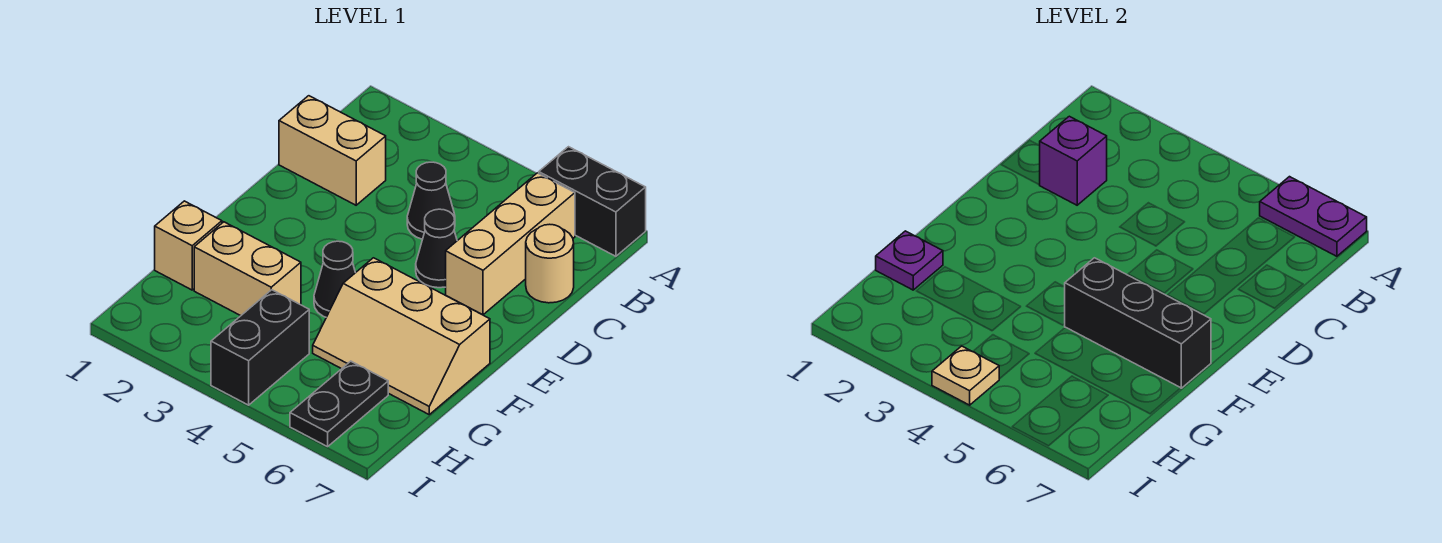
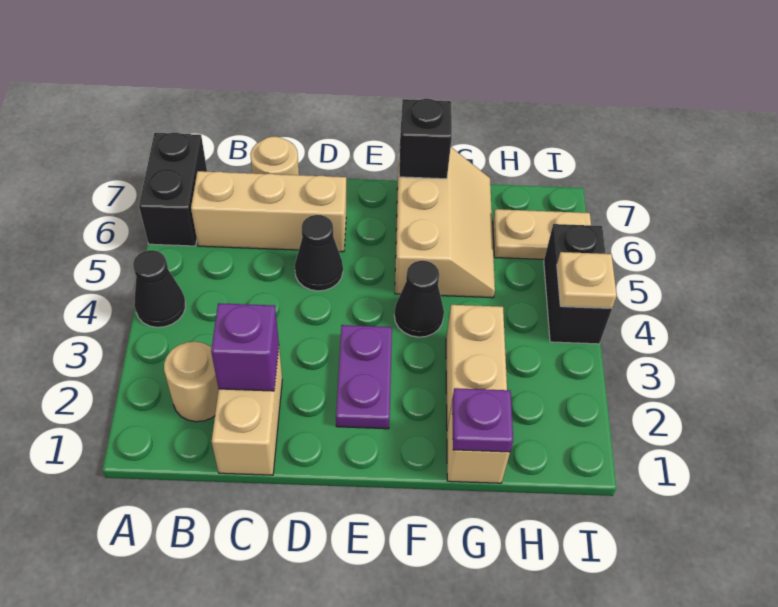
purple plate A6:A7 level 2 -> purple plate E2:E3 level 1
none -> tan round brick B2 level 1
black cone C4 level 1 -> black cone A4 level 1
black brick F5:F7 level 2 -> black brick F7 level 2
black brick H4:I4 level 1 -> black brick I4:I5 level 1
black plate H6:I6 level 1 -> tan plate H6:I6 level 1

